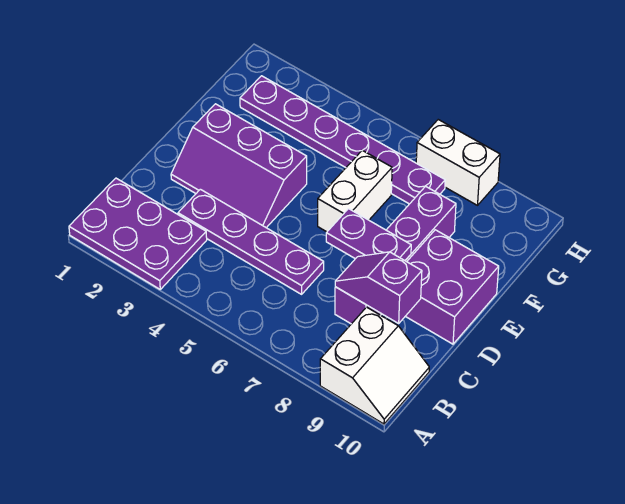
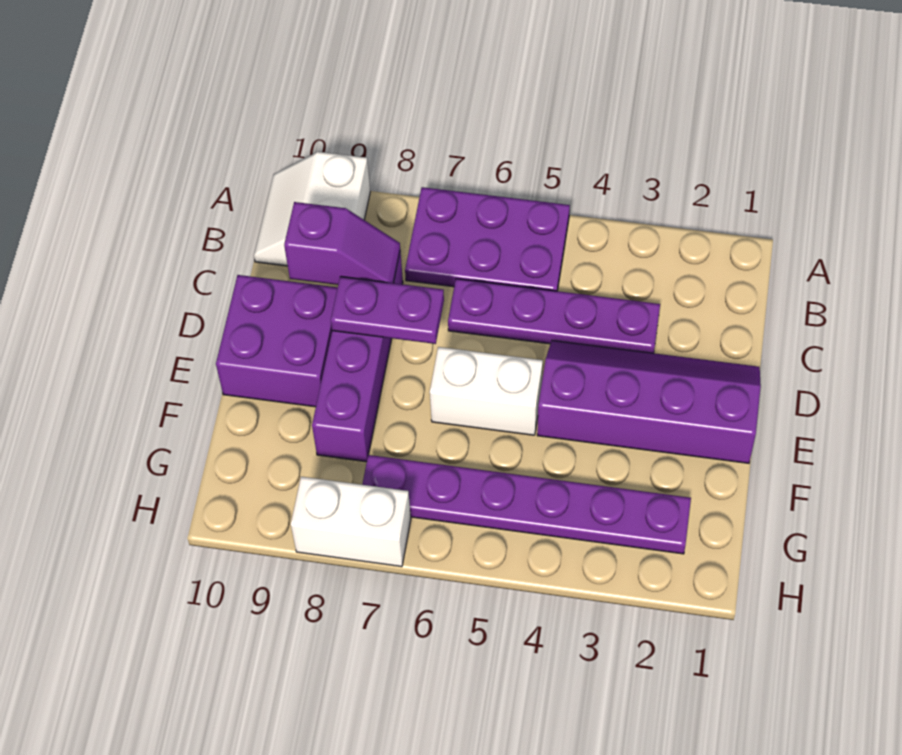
purple plate A1:B3 level 1 -> purple plate A5:B7 level 1
purple slope D2:E4 level 1 top E -> purple slope D1:E4 level 1 top E
white brick E6:F6 level 1 -> white brick E5:E6 level 1

